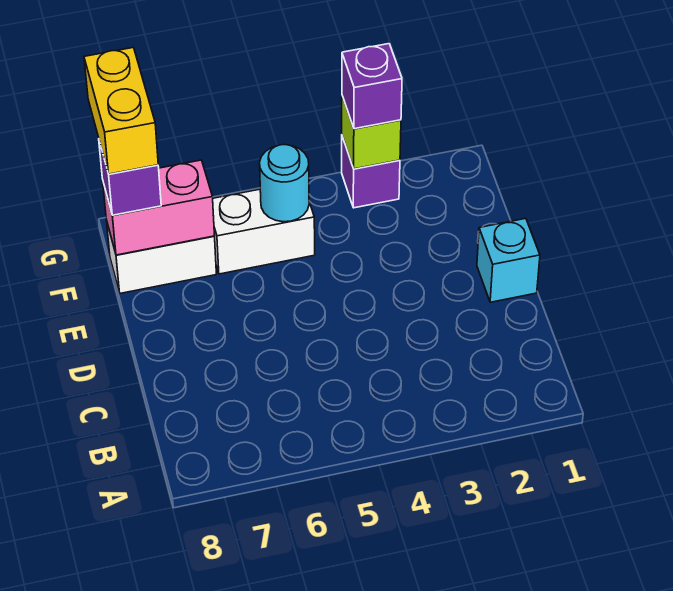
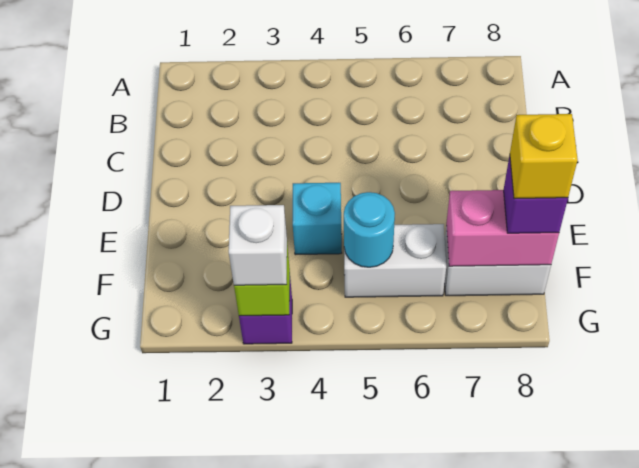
cyan brick D1 level 1 -> cyan brick E4 level 1
yellow brick F8:G8 level 4 -> yellow brick F8 level 4
purple brick G3 level 3 -> white brick G3 level 3

